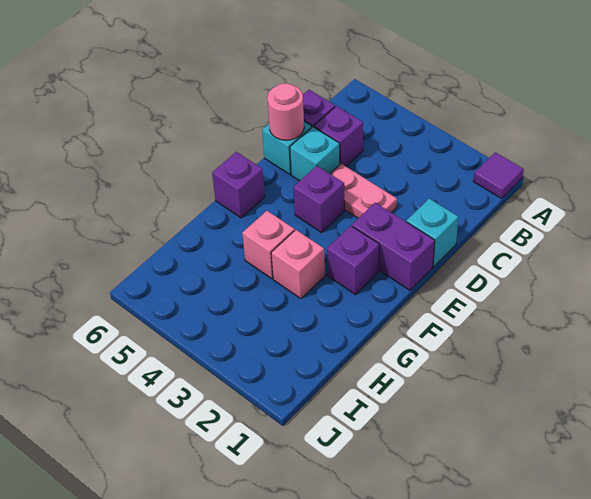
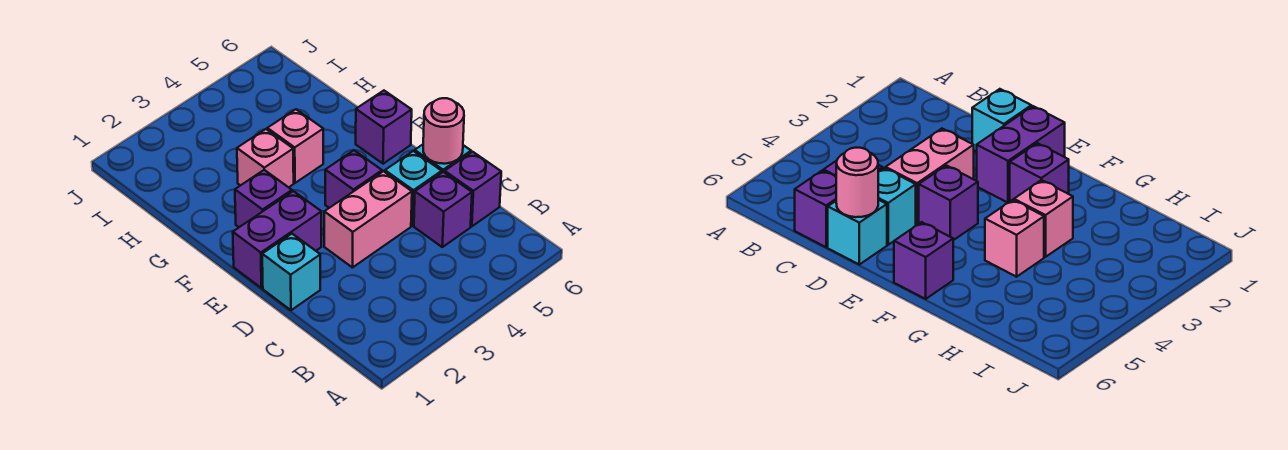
purple tile A1 level 1 -> none
pink plate D3:D4 level 1 -> pink brick D3:D4 level 1

